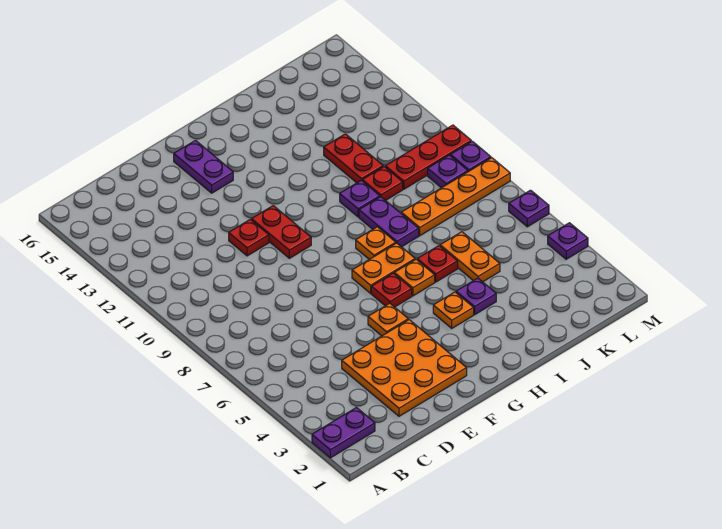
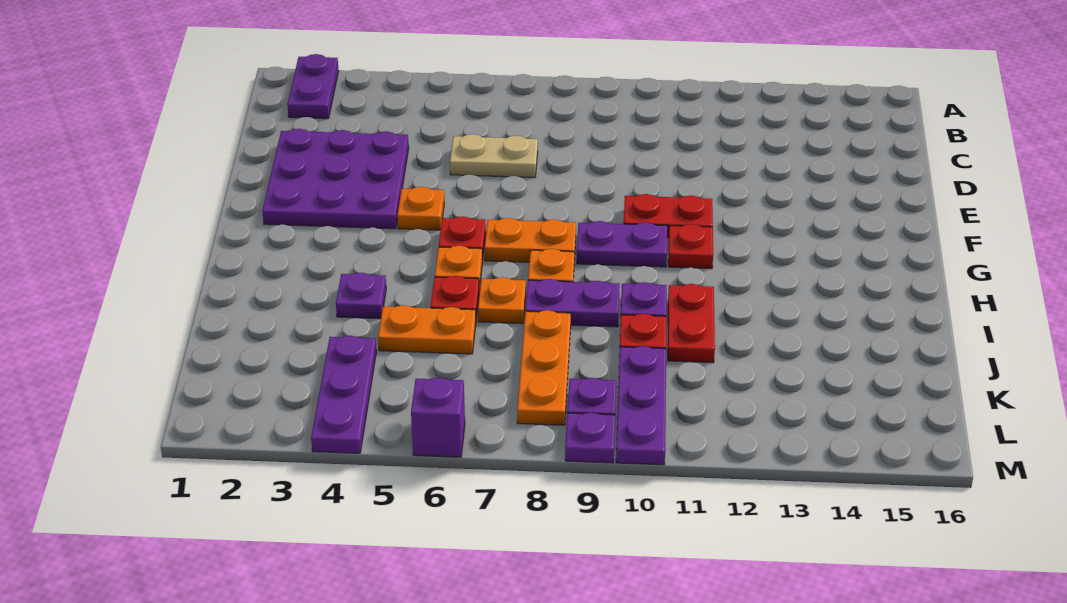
orange plate D2:F4 level 1 -> purple plate D2:F4 level 1
none -> tan plate D6:D7 level 1
red plate E11 level 1 -> red plate G11 level 1
purple plate F14:F15 level 1 -> purple plate G9:G10 level 1
orange plate G7:H7 level 1 -> orange plate G7:G8 level 1
orange plate H4 level 1 -> orange plate I7 level 1
orange plate J8:M8 level 1 -> orange plate J8:L8 level 1
red plate J11:J12 level 1 -> red plate I11:J11 level 1
red plate K10:M10 level 1 -> purple plate K10:M10 level 1
purple plate M4 level 1 -> purple plate K4:M4 level 1
purple plate M6 level 1 -> purple brick M6 level 1

